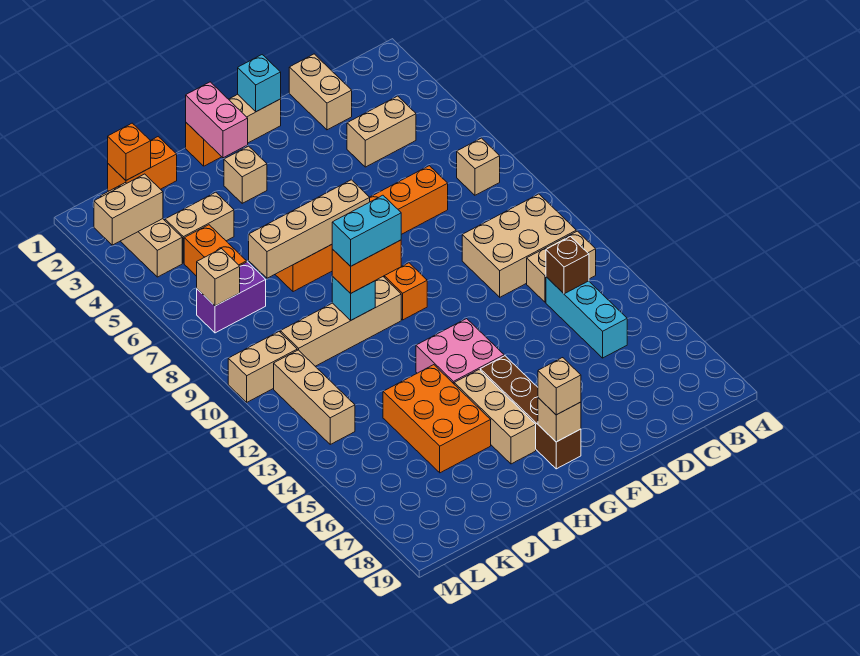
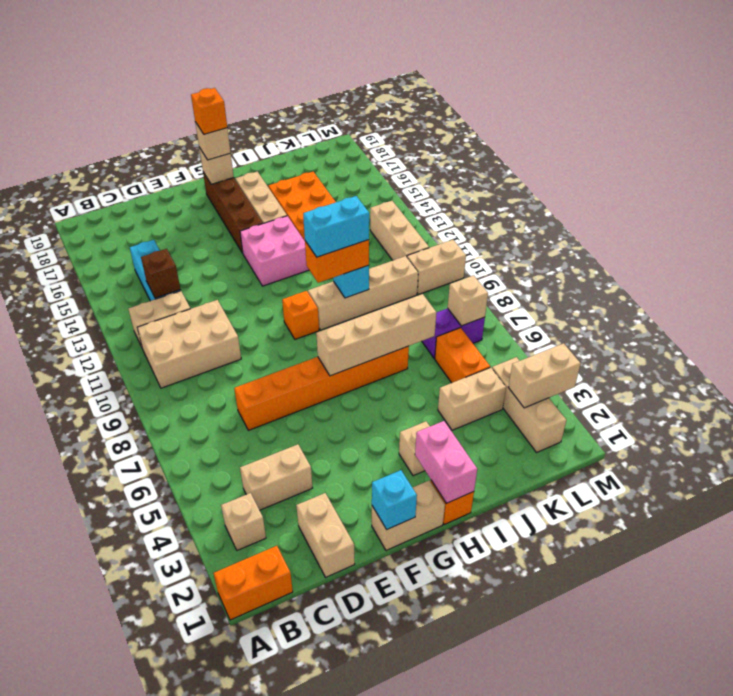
tan brick B7 level 1 -> tan brick B3 level 1
orange brick J1:K1 level 1 -> orange brick A1:B1 level 1
orange brick K1 level 2 -> orange brick G18 level 4

